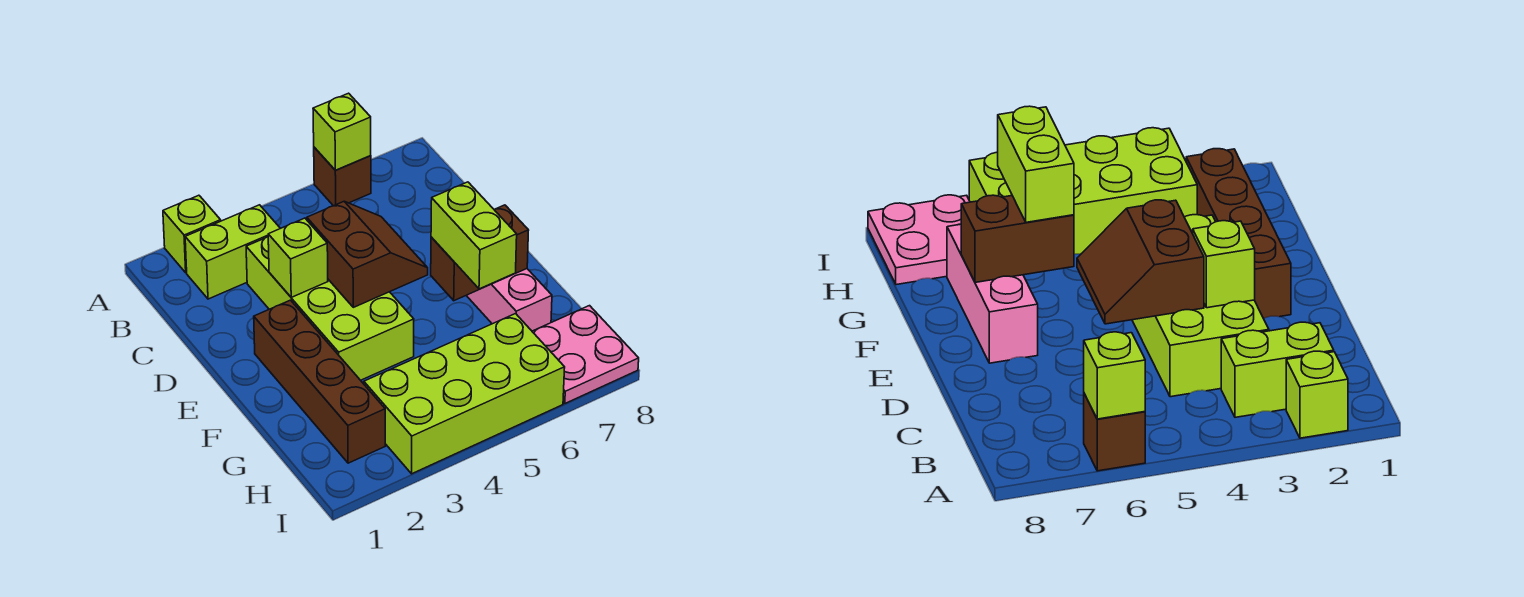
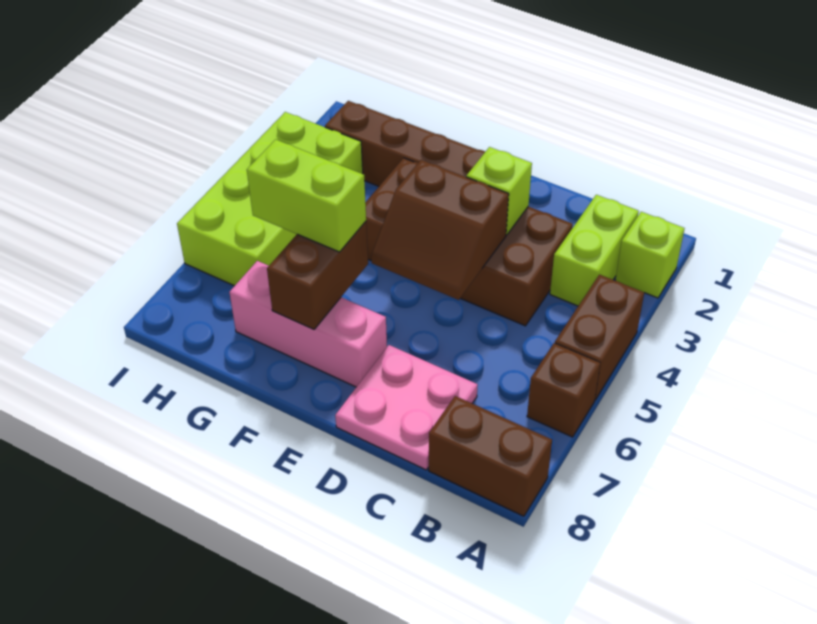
none -> brown brick A4:A5 level 1
lime brick A6 level 2 -> none
none -> brown brick A8:B8 level 1
lime brick C3:F4 level 1 -> brown brick C3:F4 level 1
pink plate H7:I8 level 1 -> pink plate C7:D8 level 1

